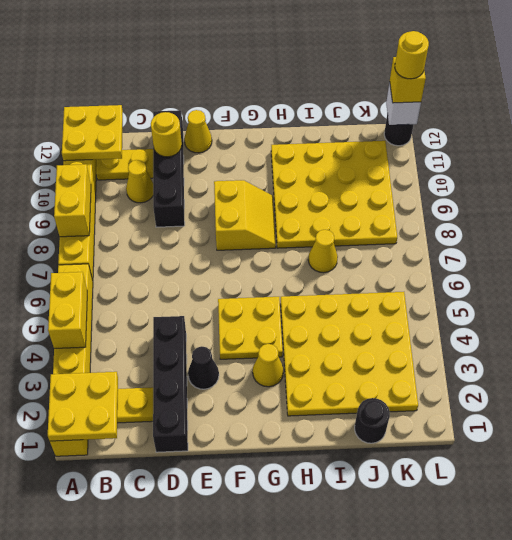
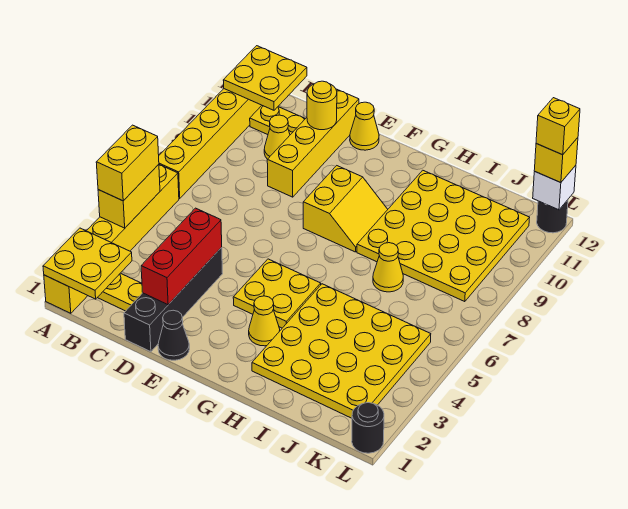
yellow brick A8:A9 level 2 -> yellow brick A4:A5 level 3
none -> red brick D2:D4 level 2
black brick D9:D12 level 1 -> yellow brick D9:D12 level 1
black cone E3 level 1 -> black cone E1 level 1
black round brick J1 level 1 -> black round brick L1 level 1
yellow round brick L12 level 4 -> yellow brick L12 level 4

